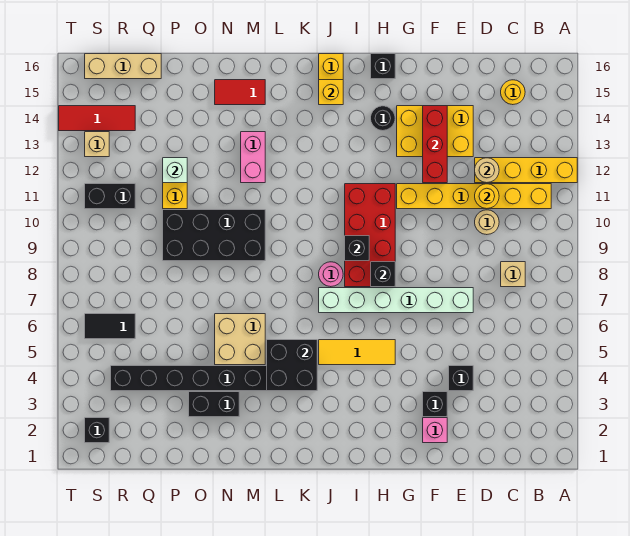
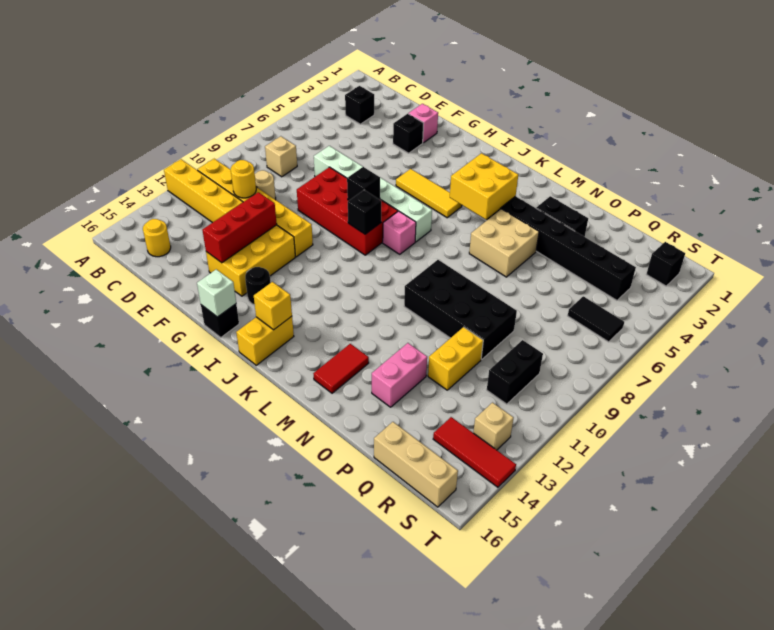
tan round brick D12 level 2 -> none
black brick E4 level 1 -> black brick C3 level 1
yellow brick E13:G14 level 1 -> yellow brick F12:G14 level 1
red brick H8:I11 level 1 -> red brick F8:I9 level 1
pink round brick J8 level 1 -> pink brick J8 level 1
black brick K4:L5 level 2 -> yellow brick K4:L5 level 2
pink brick M12:M13 level 1 -> pink brick O13:O14 level 1
red tile M15:N15 level 1 -> red tile M14:M15 level 1
white brick P12 level 2 -> white brick H16 level 2
black brick R11:S11 level 1 -> black brick R10:R11 level 1

